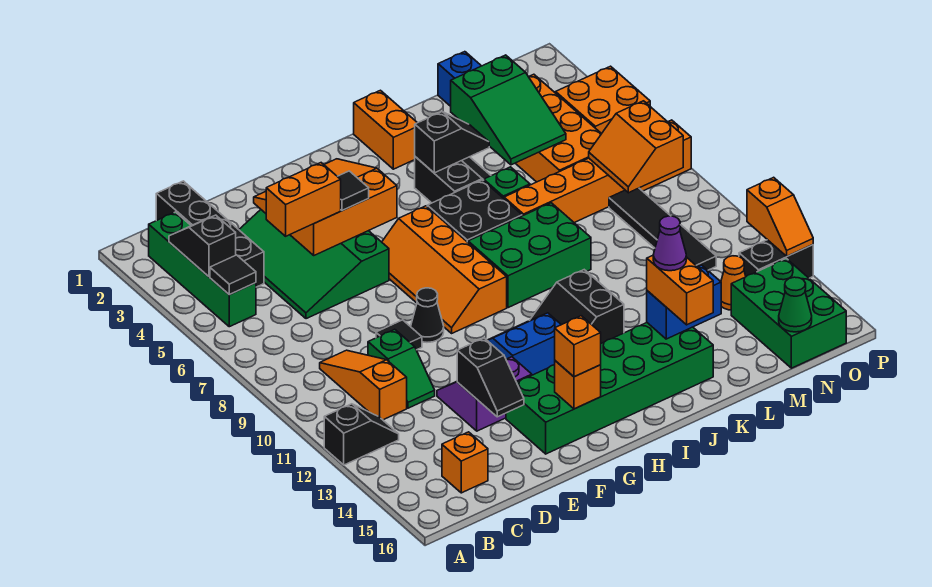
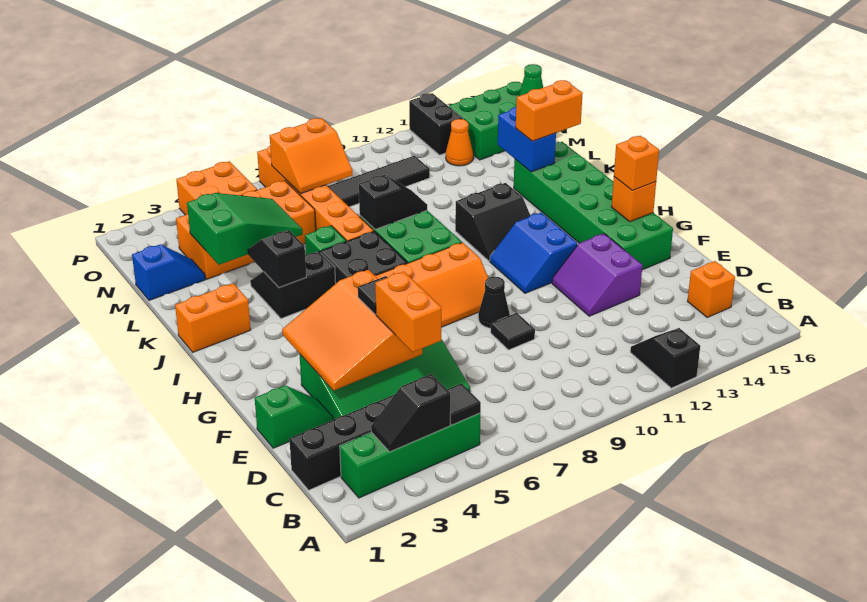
orange slope C9:C11 level 1 top 11 -> none
green slope D10:D11 level 1 top 10 -> green slope E1:E2 level 1 top 1
black slope E13:E14 level 2 top 13 -> black slope K8:K9 level 2 top 8
purple cone K14 level 4 -> none
orange slope P12:P13 level 2 top 12 -> none

